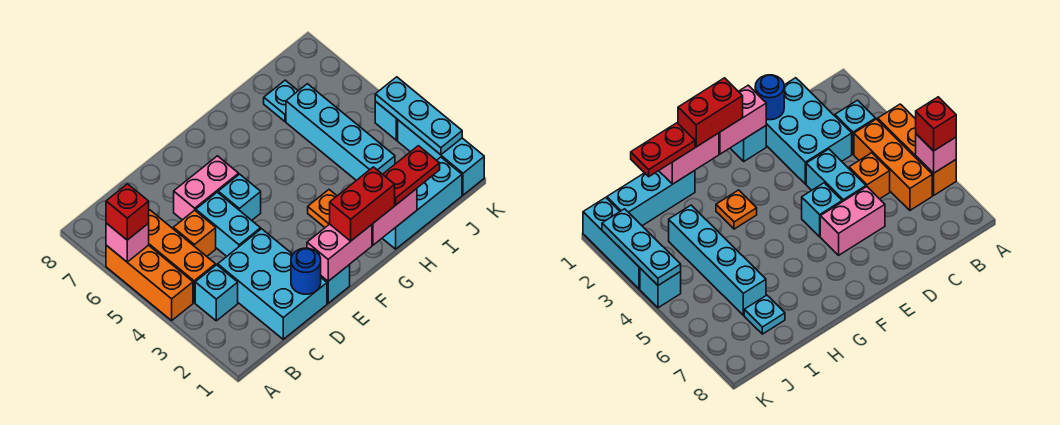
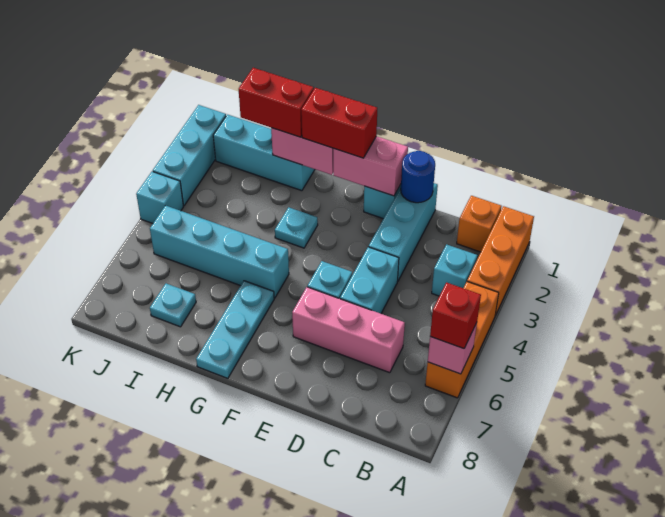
orange brick B4:B6 level 1 -> orange brick A1:A3 level 1
cyan brick C1:D3 level 1 -> cyan brick D1:D3 level 1
orange brick C5 level 1 -> orange brick B1 level 1
pink brick D6:E6 level 1 -> pink brick C6:E6 level 1
orange plate G3 level 1 -> cyan plate G3 level 1
red plate H1:I1 level 3 -> red brick H1:I1 level 3
cyan brick I3:I6 level 1 -> cyan brick G5:J5 level 1
cyan plate K2:K4 level 2 -> cyan plate G6:G8 level 1

